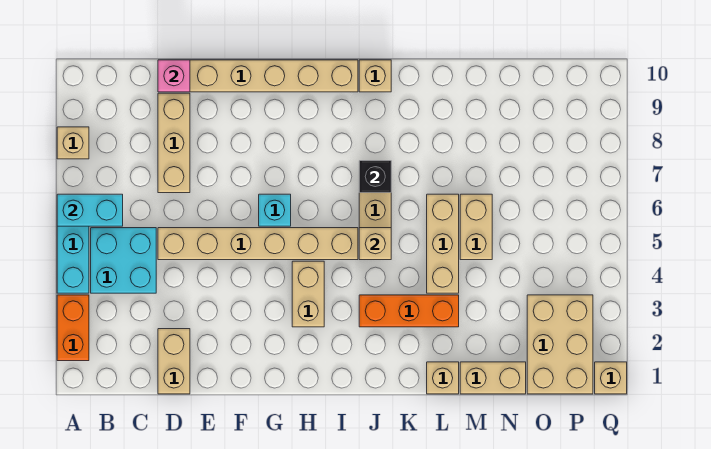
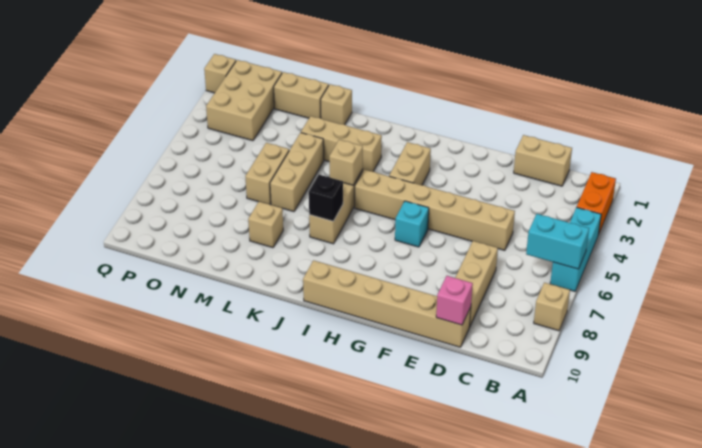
cyan brick B4:C5 level 1 -> none
tan brick D1:D2 level 1 -> tan brick C1:D1 level 1
orange brick J3:L3 level 1 -> tan brick J3:L3 level 1
tan brick J10 level 1 -> tan brick L8 level 1

